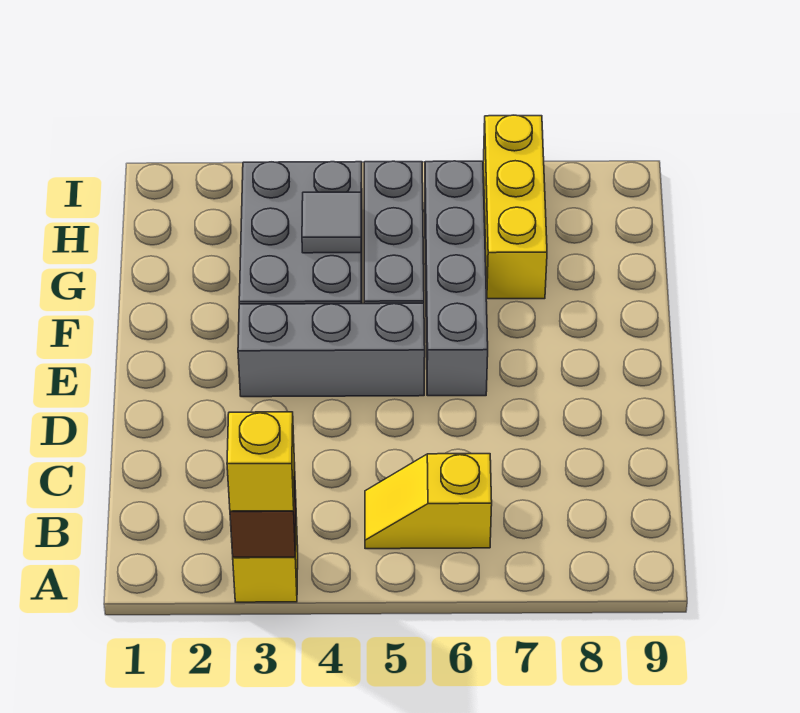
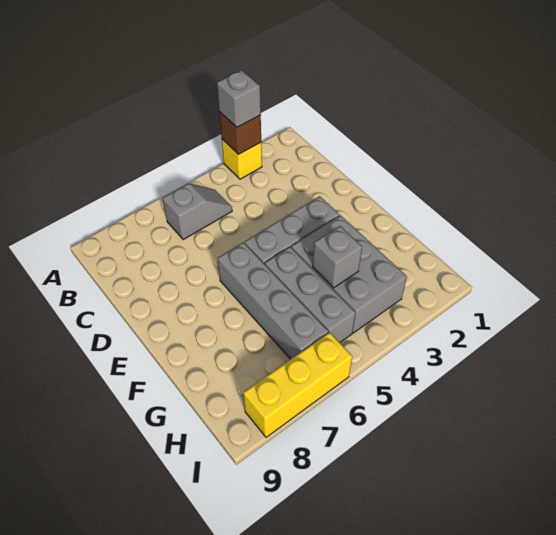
yellow brick A3 level 3 -> grey brick A3 level 3
yellow slope B5:B6 level 1 top 6 -> grey slope B5:B6 level 1 top 6
grey tile G4 level 2 -> grey brick G4 level 2
yellow brick G7:I7 level 1 -> yellow brick I6:I8 level 1

